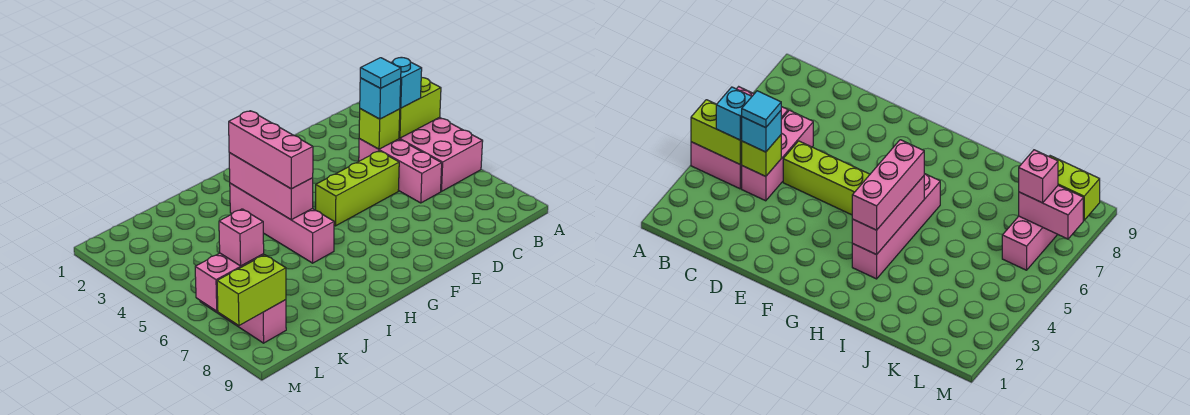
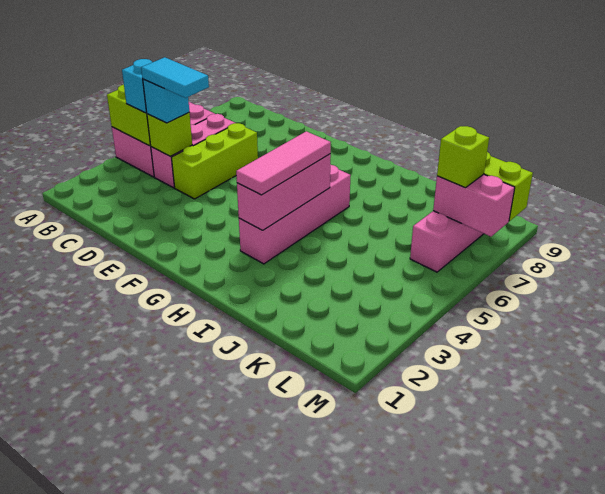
cyan tile C4 level 4 -> cyan tile C4:D4 level 4
lime brick D5:F5 level 1 -> lime brick D4:D6 level 1
pink brick H3:H5 level 3 -> pink tile H3:H5 level 3
pink brick L7 level 3 -> lime brick L7 level 3

